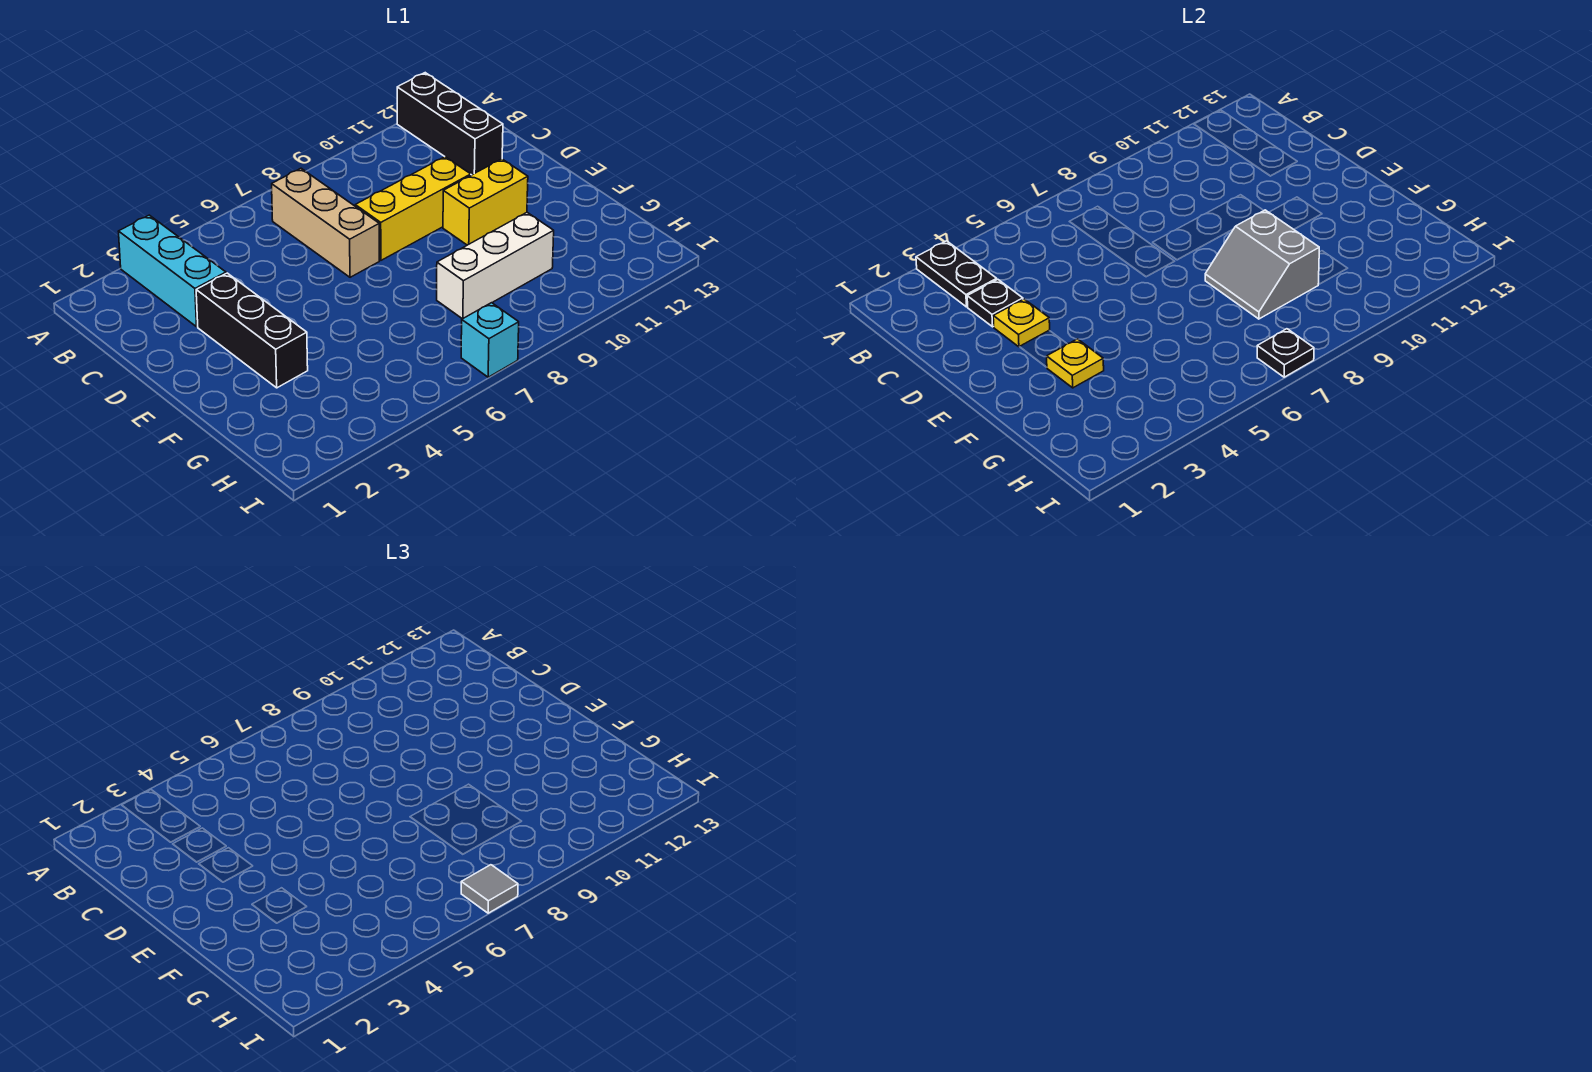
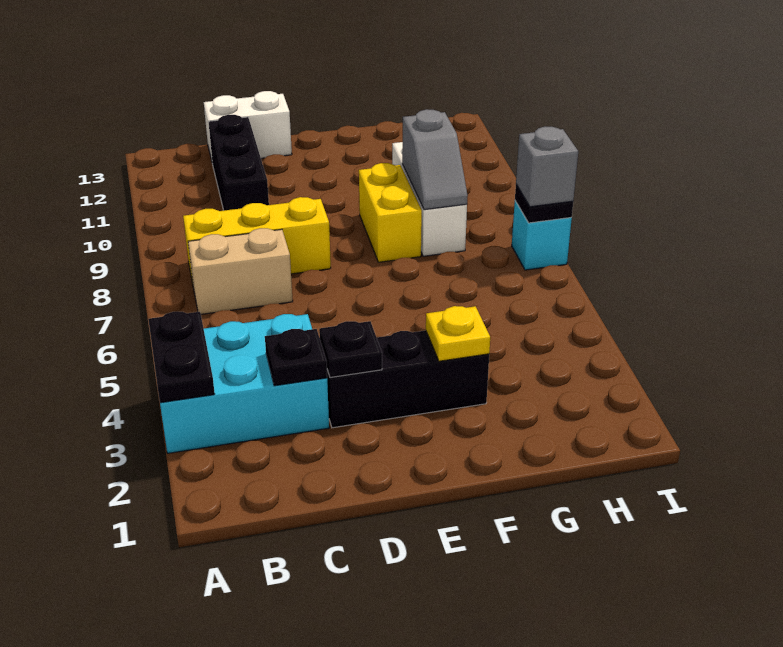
cyan brick A3:C3 level 1 -> cyan brick A3:C4 level 1
black plate A3:B3 level 2 -> black plate A3:A4 level 2
black brick A12:C12 level 1 -> black brick C10:C12 level 1
tan brick B7:D7 level 1 -> tan brick B7:C7 level 1
none -> white brick C13:D13 level 1
yellow plate D3 level 2 -> black plate D3 level 2
yellow brick D8:D10 level 1 -> yellow brick B8:D8 level 1
yellow brick E10:E11 level 1 -> yellow brick F8:F9 level 1
grey slope F8:G9 level 2 top 9 -> grey slope G8:G9 level 2 top 9
grey tile I7 level 3 -> grey brick I7 level 3

